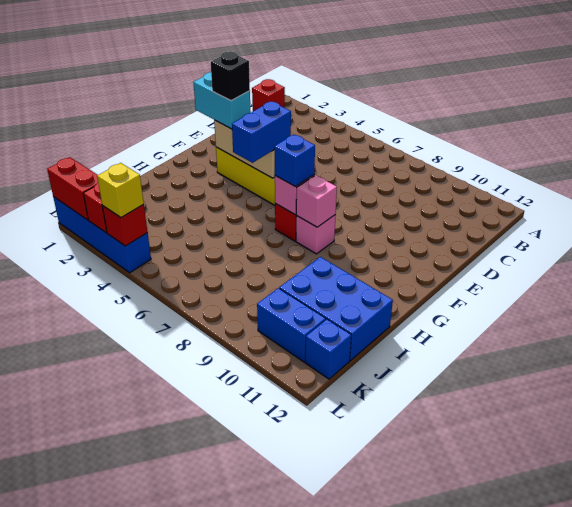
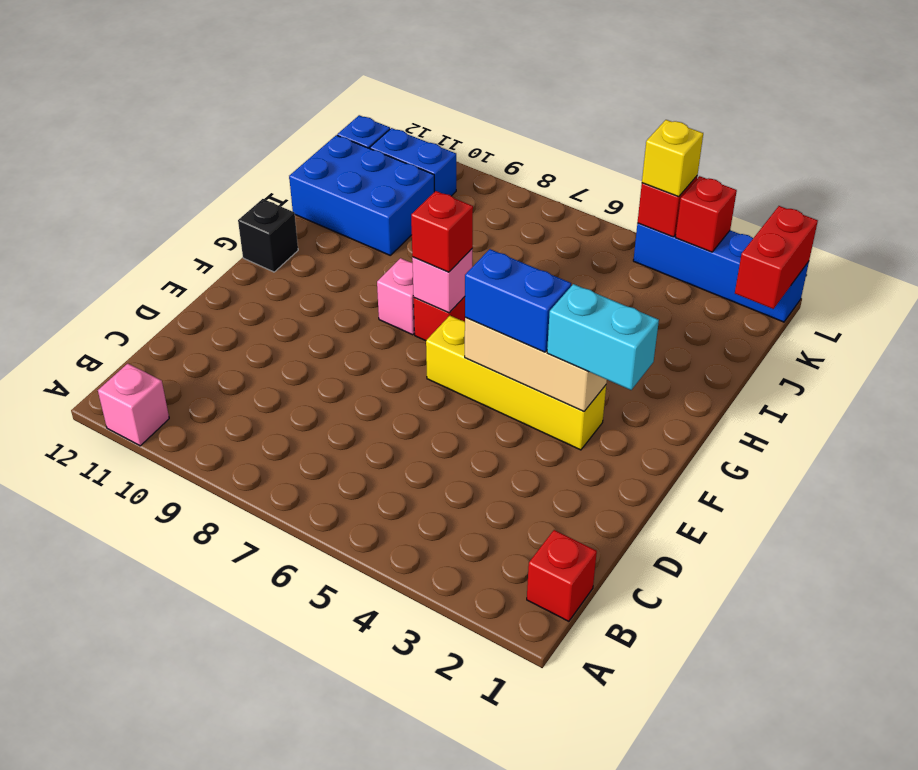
black brick F3 level 4 -> black brick G12 level 1
blue brick F5:G5 level 3 -> blue brick F4:F5 level 3
blue brick G7 level 3 -> red brick G7 level 3
pink brick G8 level 2 -> pink brick A11 level 1
red brick L1:L2 level 2 -> red brick K1:L1 level 2

